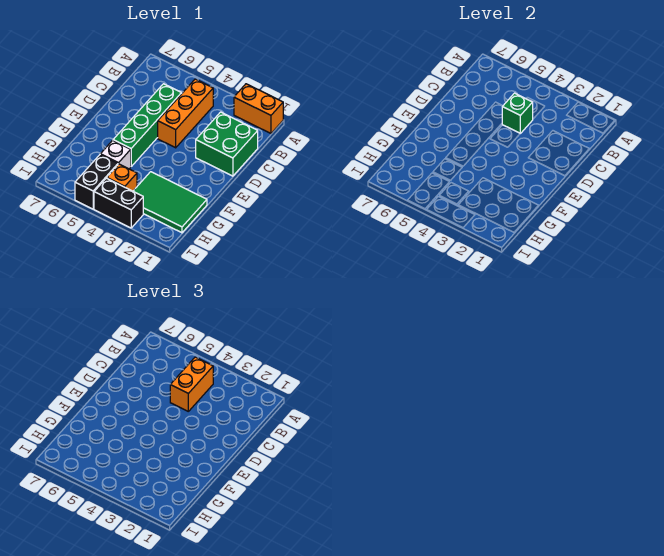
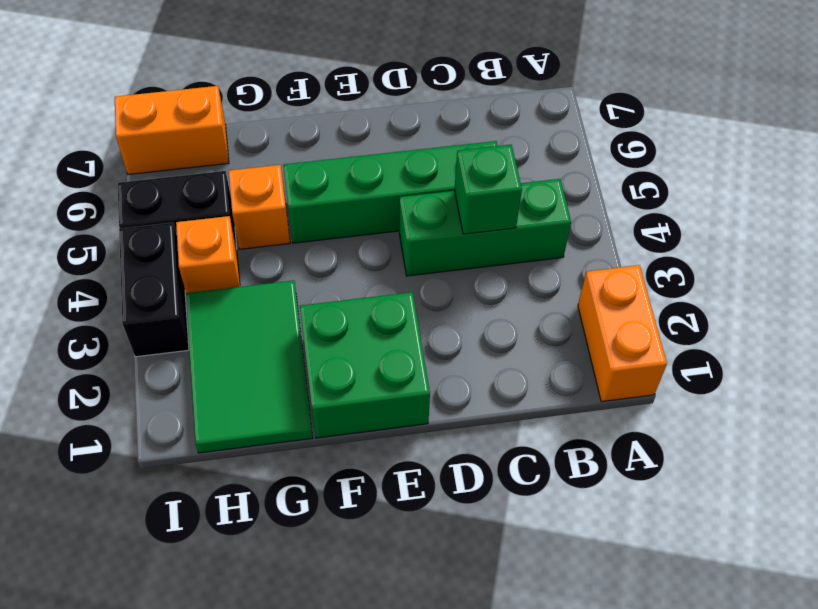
orange brick B4:D4 level 1 -> green brick B4:D4 level 1
orange brick B4:C4 level 3 -> orange brick H7:I7 level 1
green brick C1:D2 level 1 -> green brick E1:F2 level 1
white brick G5 level 1 -> orange brick G5 level 1

